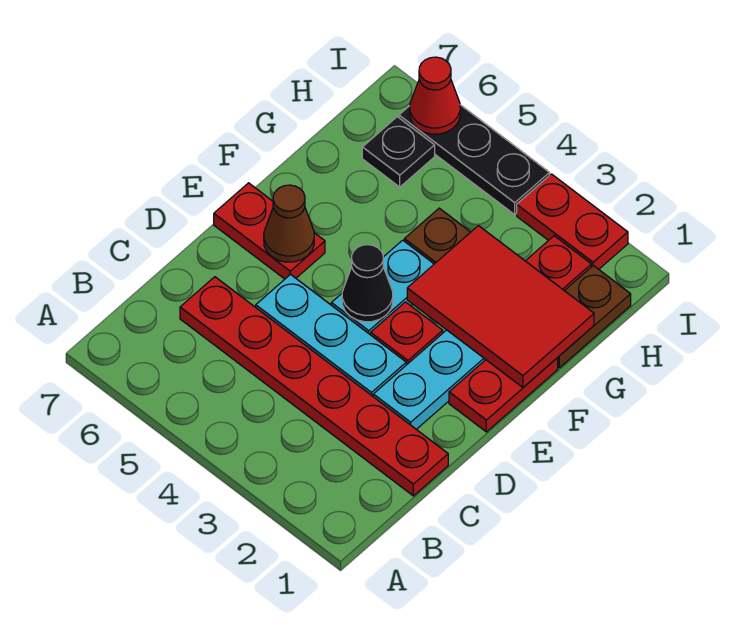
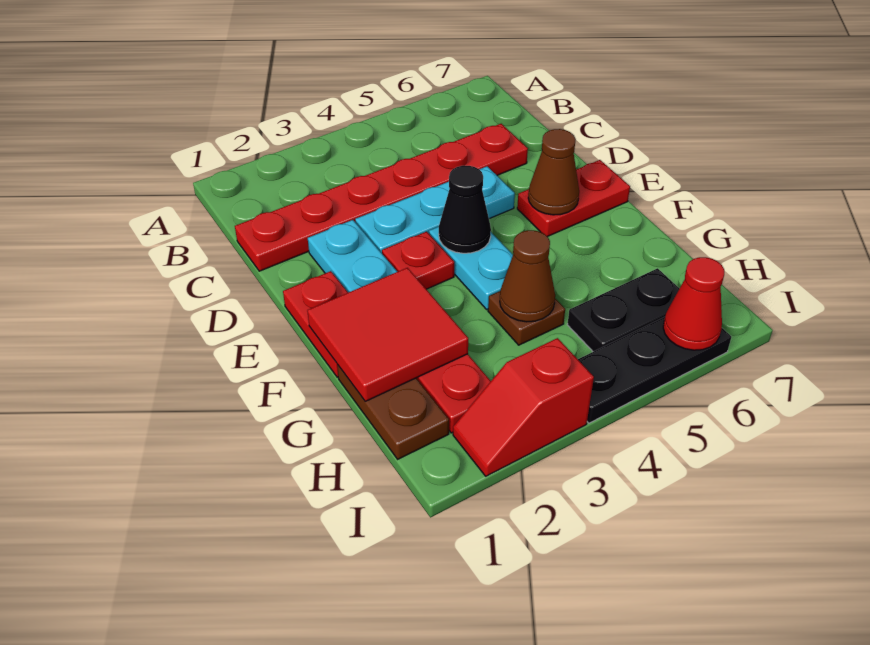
red tile F1:G3 level 2 -> red tile F1:G2 level 2
none -> brown cone G4 level 2
black plate H6 level 1 -> black plate H5:H6 level 1
red plate I2:I3 level 1 -> red slope I2:I3 level 1 top 3

